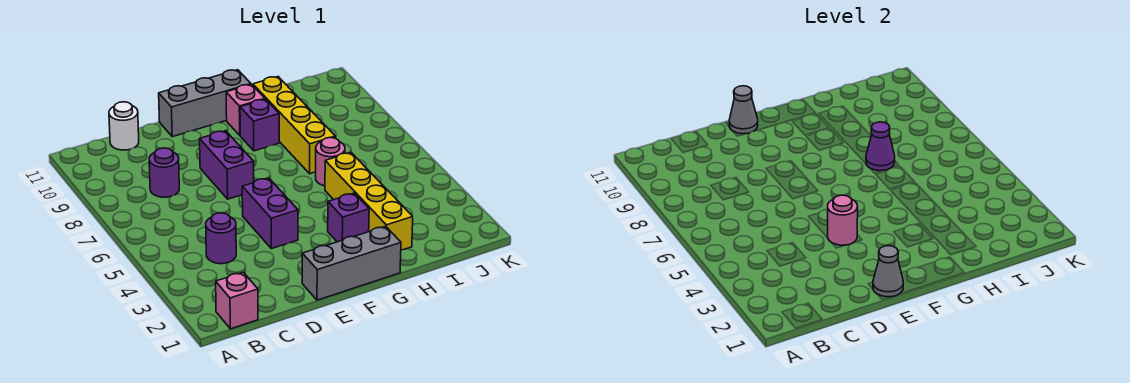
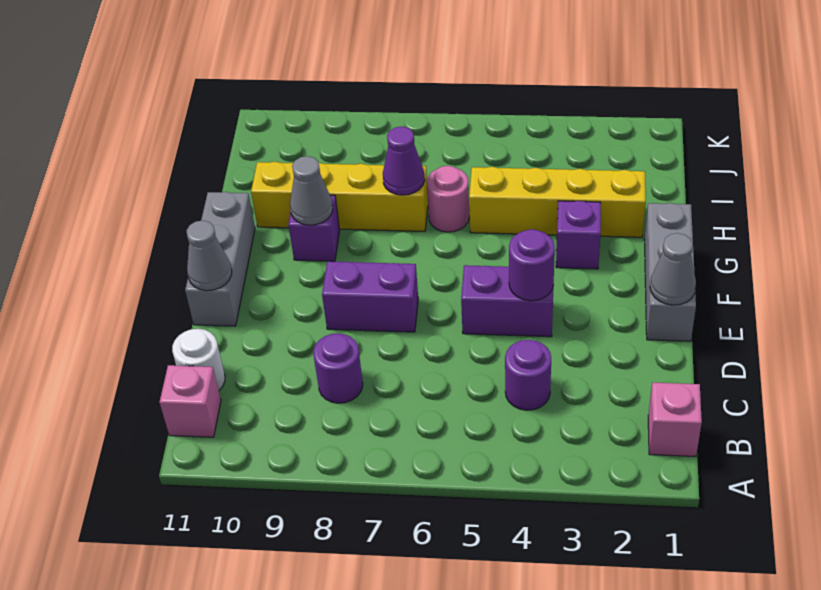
pink round brick E4 level 2 -> purple round brick E4 level 2
none -> grey cone G9 level 2
pink brick G10 level 1 -> pink brick B11 level 1

